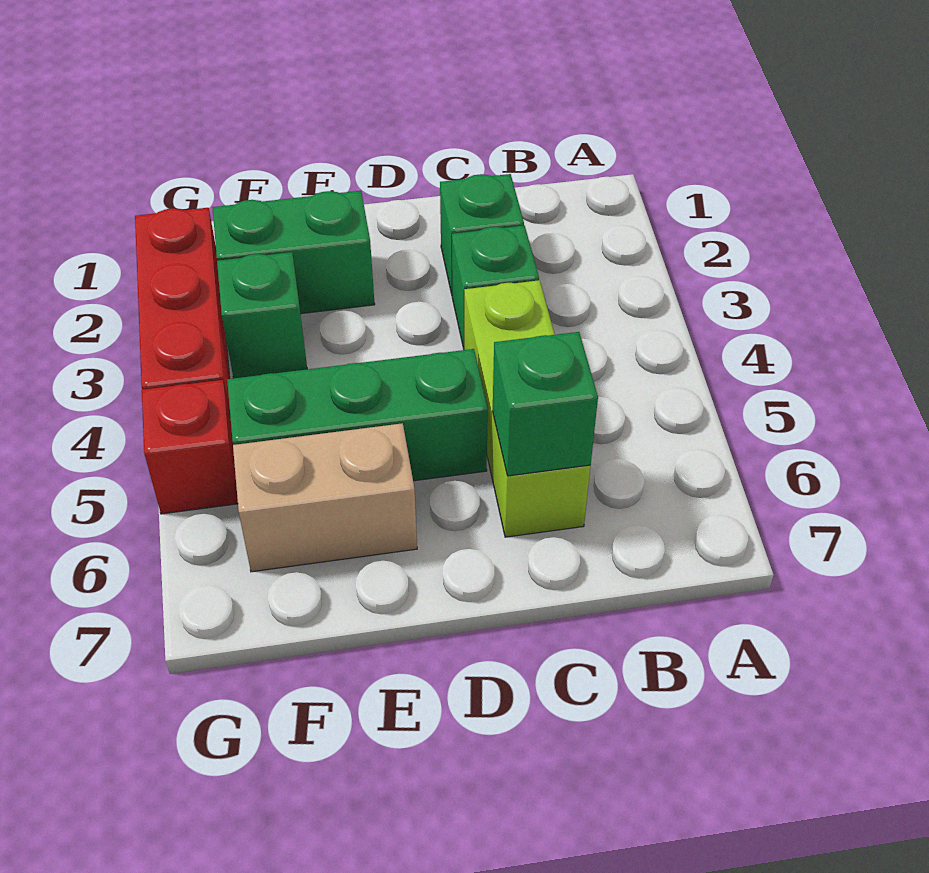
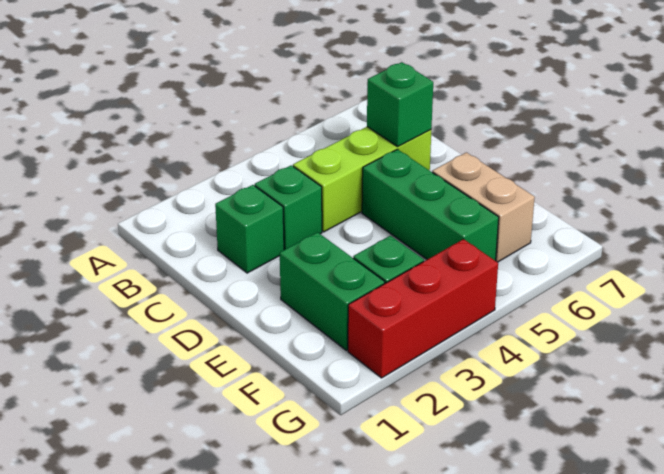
red brick G5 level 1 -> none

